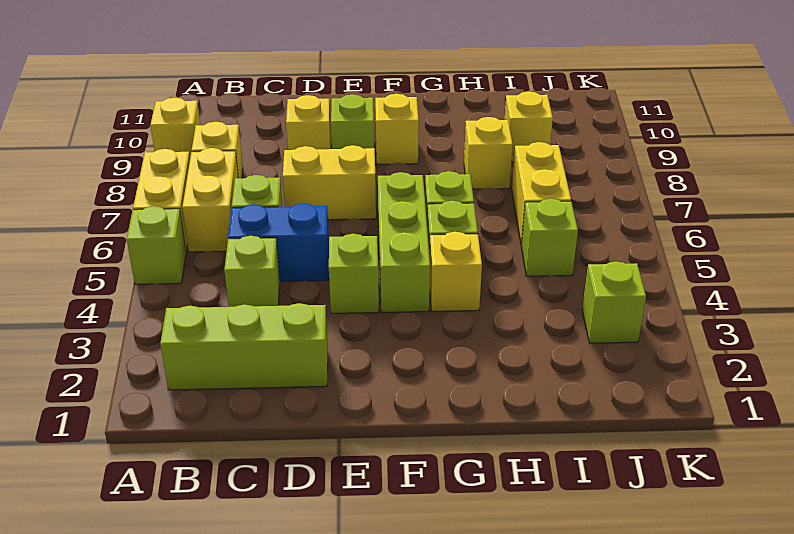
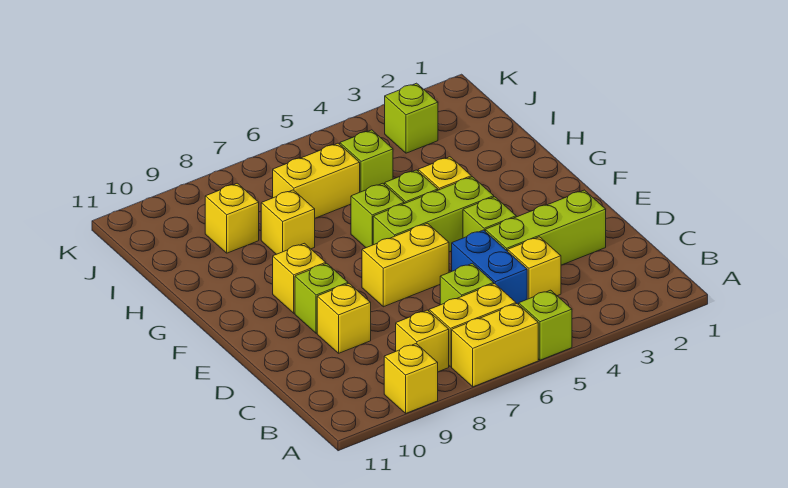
lime brick B2:D2 level 1 -> lime brick D2:D4 level 1
lime brick C4 level 1 -> yellow brick C4 level 1
yellow brick D7:E7 level 1 -> yellow brick E6:E7 level 1

